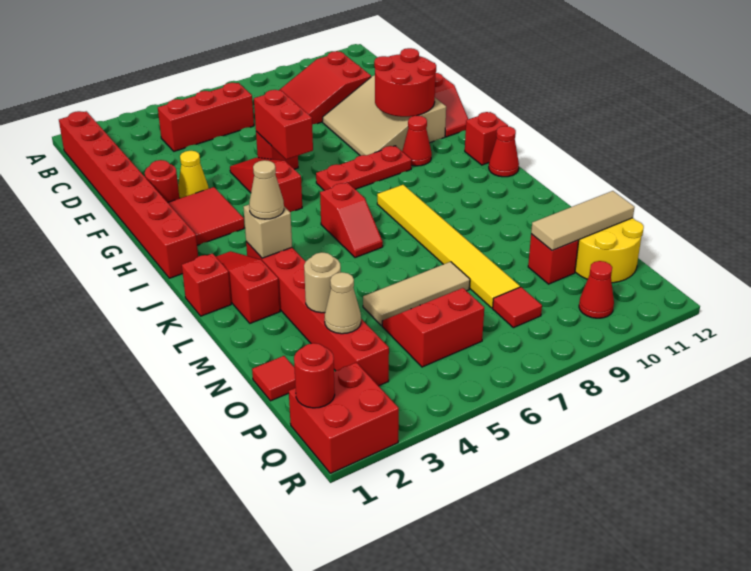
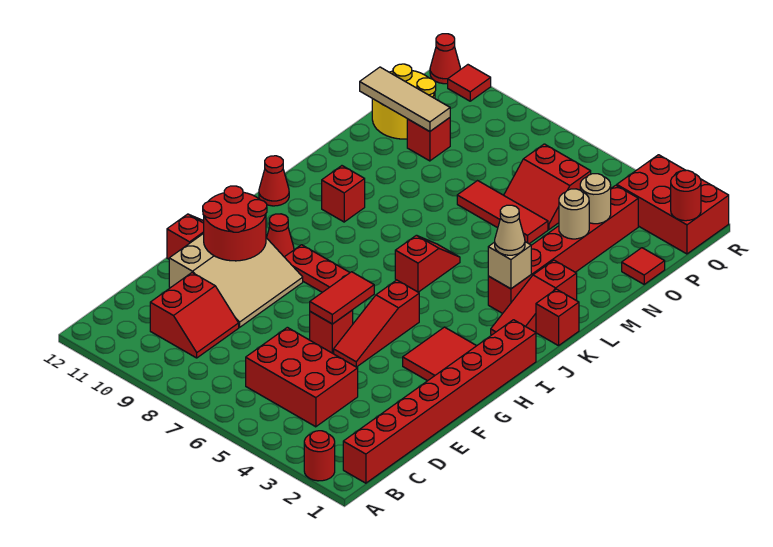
red brick C4:C6 level 1 -> red brick C4:D6 level 1
red slope C8:D10 level 1 top 10 -> red slope C9:D10 level 1 top 10
red round brick F2 level 1 -> red round brick A2 level 1
yellow cone F3 level 1 -> none
red brick F6:G6 level 2 -> red tile F6:G6 level 2
red brick I12 level 1 -> red brick K10 level 1
yellow tile J8:O8 level 1 -> none
tan tile N5:N7 level 1 -> red tile N5:N7 level 1
tan cone O3 level 2 -> tan round brick O3 level 2
red tile P8 level 1 -> red tile R11 level 1
red brick Q1:R2 level 1 -> red brick Q1:R3 level 1
red cone Q10 level 1 -> red cone R12 level 1

